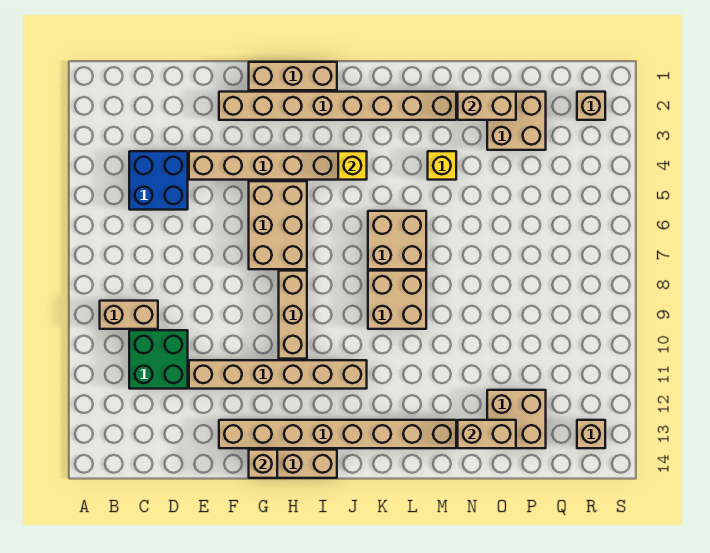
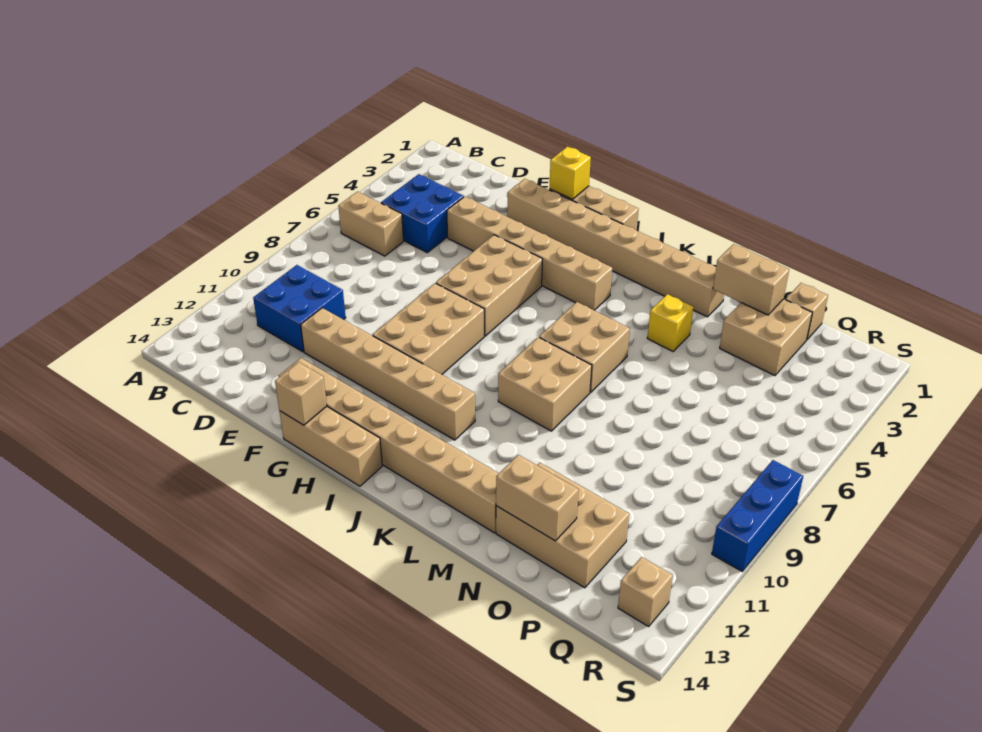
tan brick B9:C9 level 1 -> tan brick B6:C6 level 1
green brick C10:D11 level 1 -> blue brick C10:D11 level 1
tan brick H8:H10 level 1 -> tan brick G8:H10 level 1
yellow brick J4 level 2 -> yellow brick G1 level 2
tan brick O12:P13 level 1 -> tan brick N12:P13 level 1
tan brick R2 level 1 -> tan brick P1 level 1
none -> blue brick S8:S10 level 1

